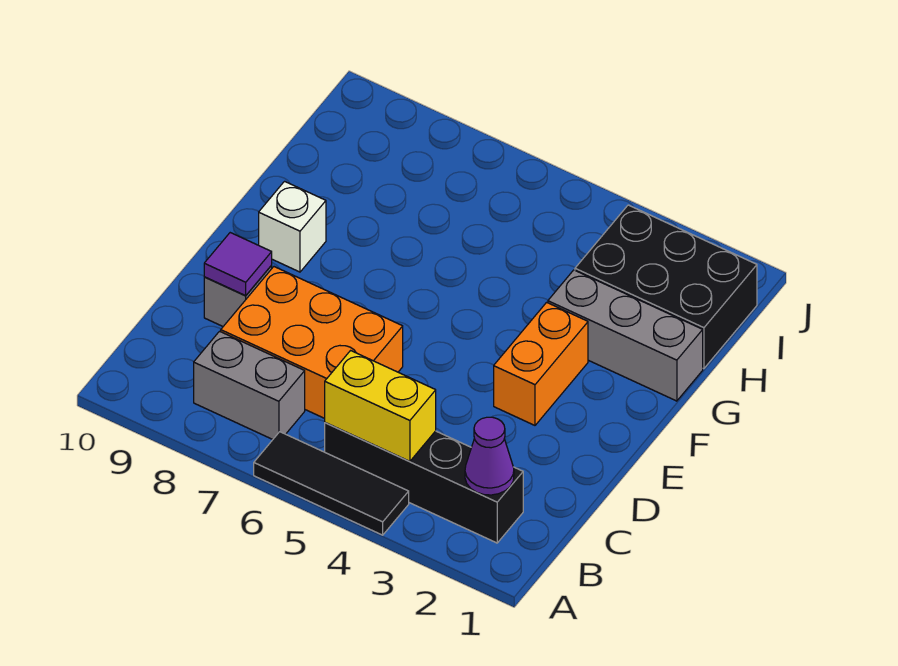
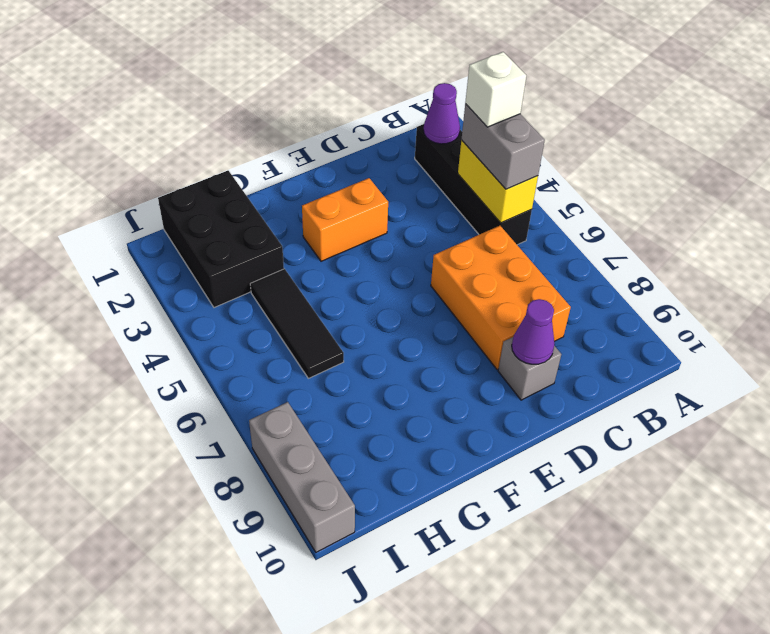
black tile A4:A6 level 1 -> black tile H4:H6 level 1
grey brick B7:B8 level 1 -> grey brick B4:B5 level 3
purple tile D9 level 2 -> purple cone D9 level 2
white brick F9 level 1 -> white brick B4 level 4
grey brick G1:G3 level 1 -> grey brick J8:J10 level 1

